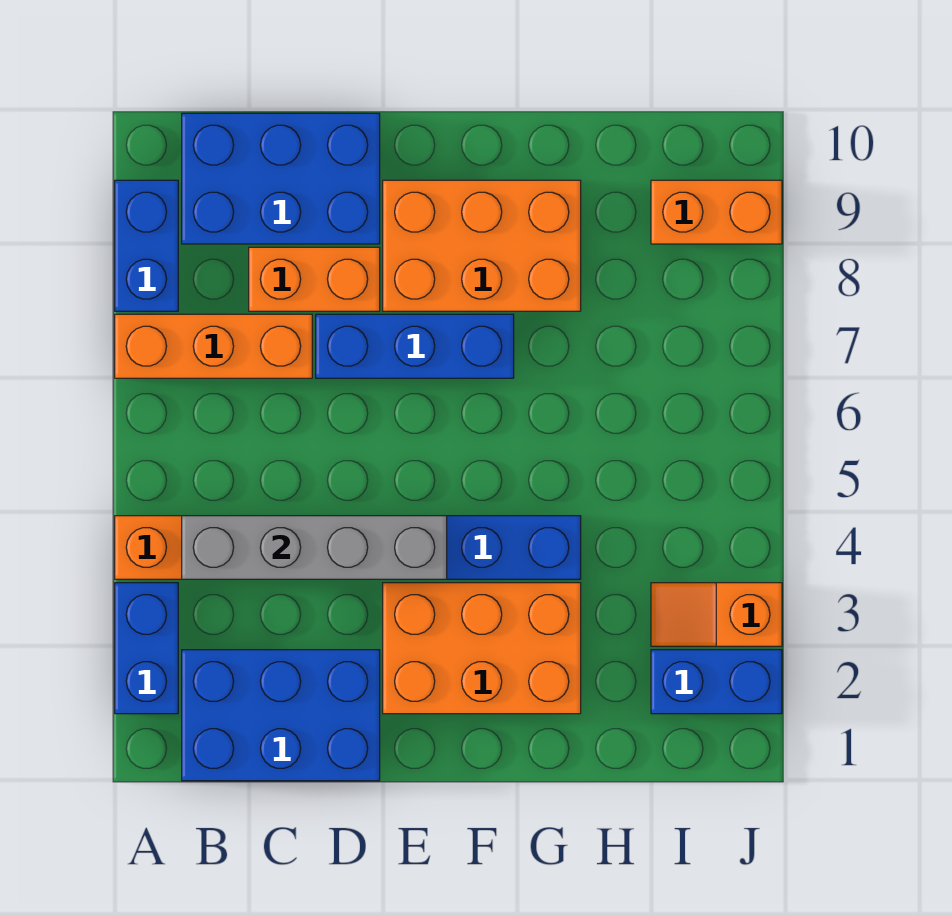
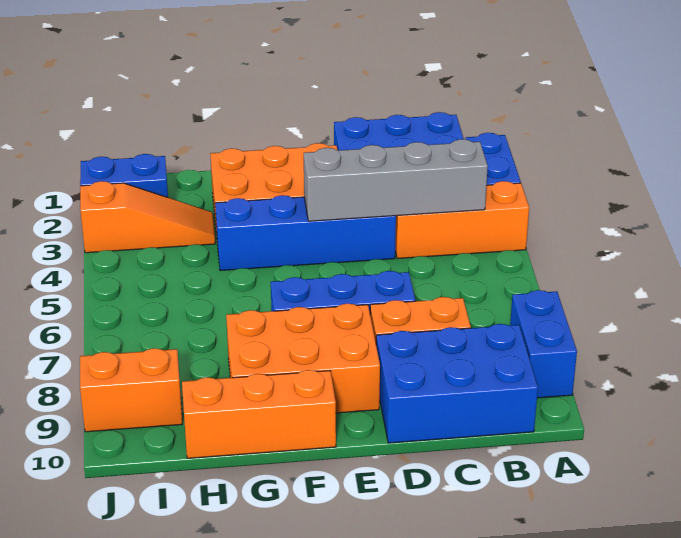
orange brick A7:C7 level 1 -> orange brick F10:H10 level 1
orange slope I3:J3 level 1 top J -> orange slope H3:J3 level 1 top J

